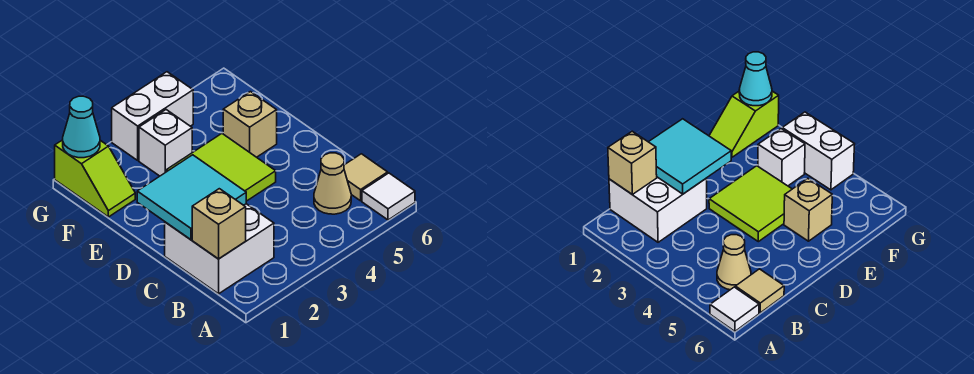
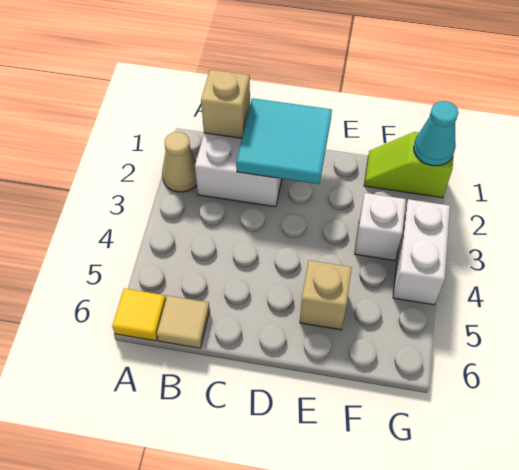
white tile A6 level 1 -> yellow tile A6 level 1
tan cone B5 level 1 -> tan cone A2 level 1
lime tile D3:E4 level 1 -> none

